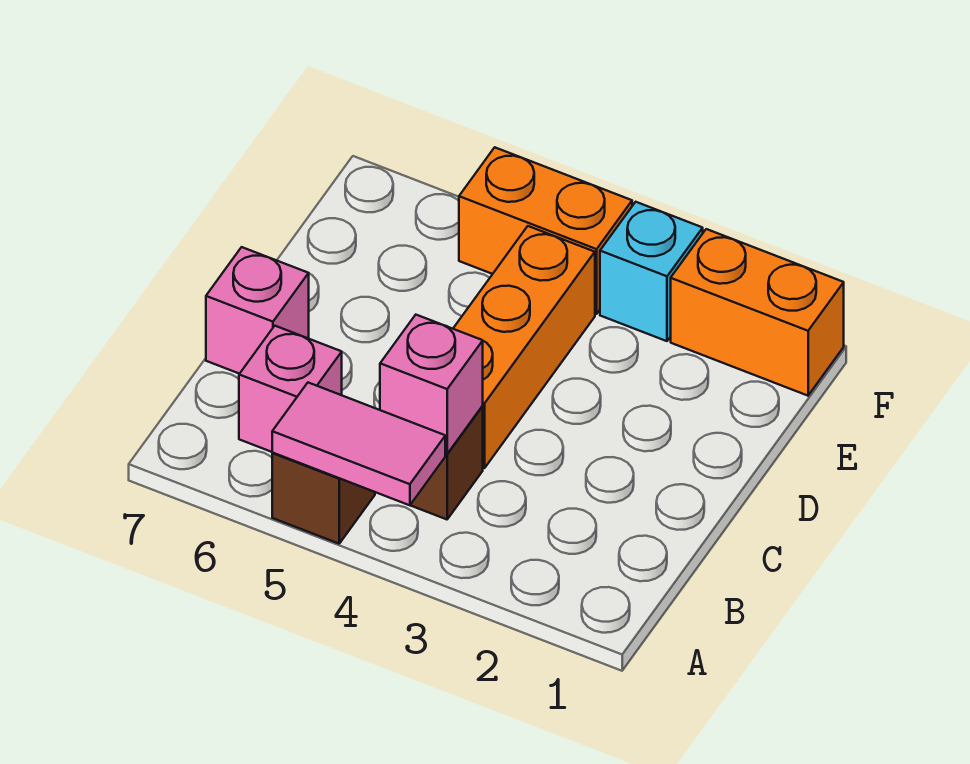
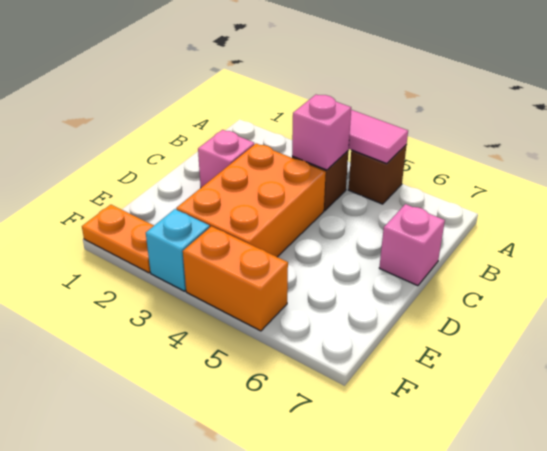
pink brick B6 level 1 -> pink brick C2 level 1
orange brick C4:E4 level 1 -> orange brick C3:E4 level 1
orange brick F1:F2 level 1 -> orange plate F1:F2 level 1

